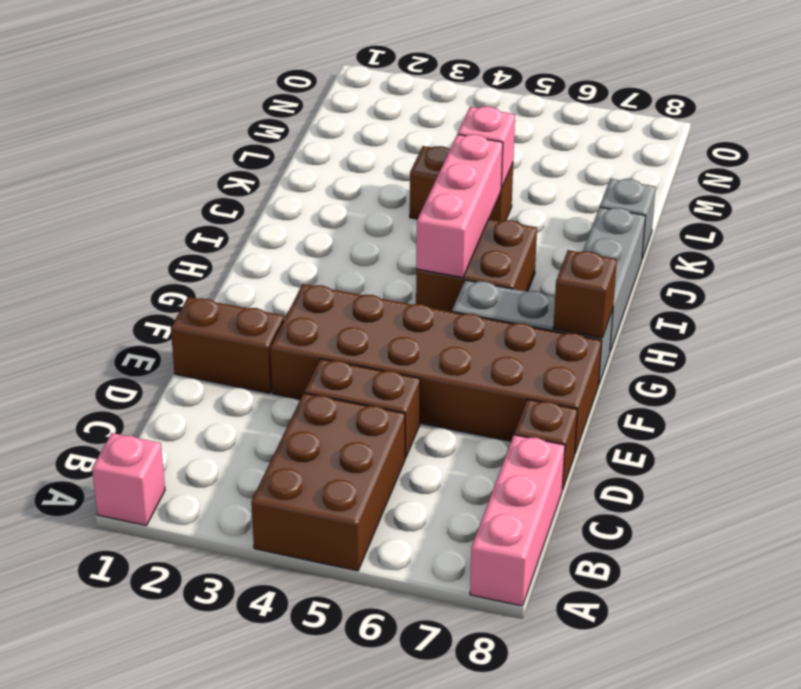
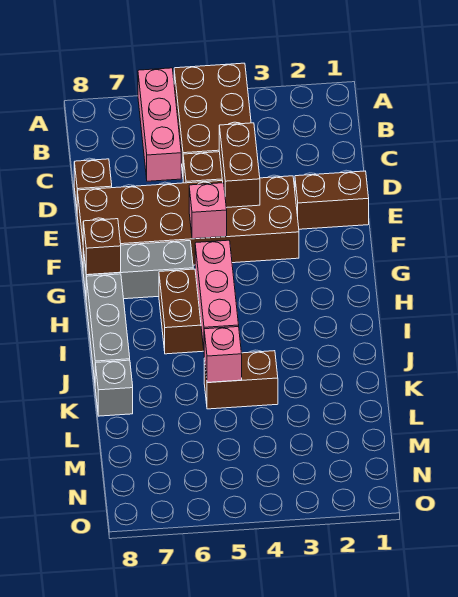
pink brick A1 level 1 -> pink brick F5 level 2
pink brick A8:C8 level 1 -> pink brick A6:C6 level 1
none -> brown brick D4:E4 level 2

